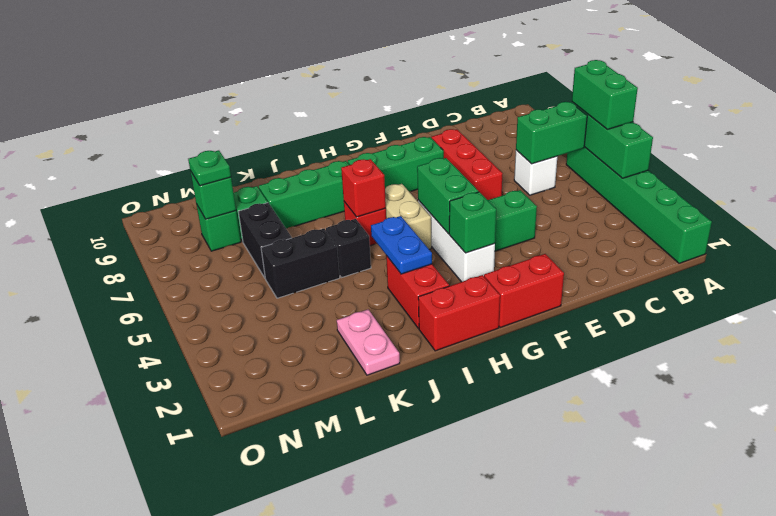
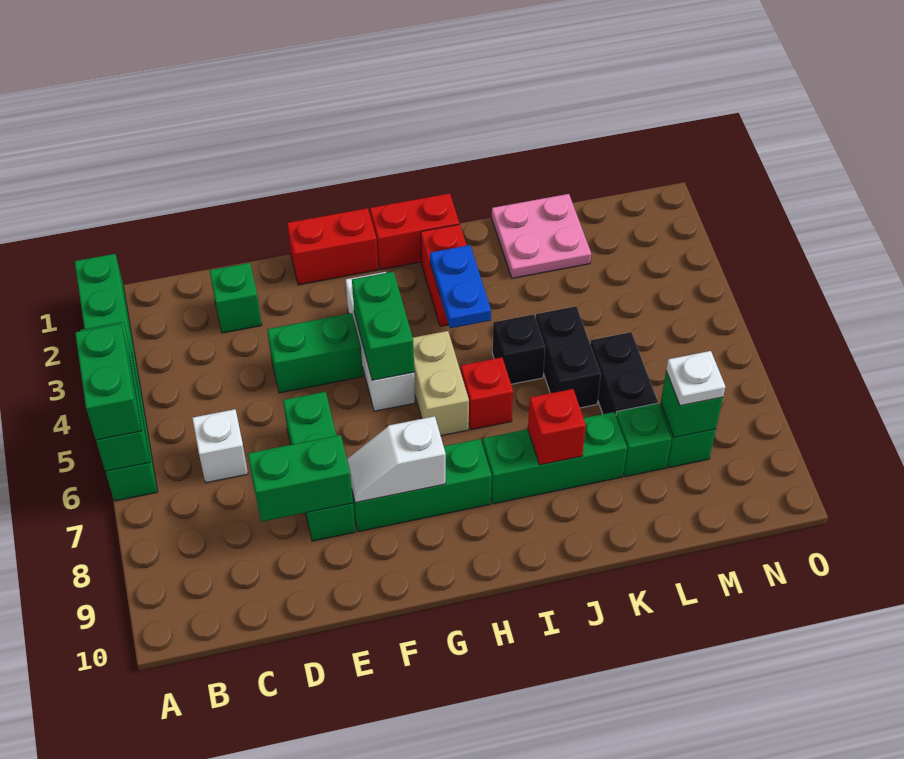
green brick B6:C6 level 2 -> green brick D8:E8 level 2
red brick E6:E8 level 1 -> green brick E6:E8 level 1
none -> white slope F8:G8 level 2 top G
green brick G3 level 2 -> green brick D2 level 1
red brick I6 level 2 -> red brick J8 level 2
pink plate K1:K2 level 1 -> pink plate K1:L2 level 1
black brick K5:L5 level 1 -> black brick K5:K6 level 1
green plate M8 level 3 -> white plate M8 level 3

